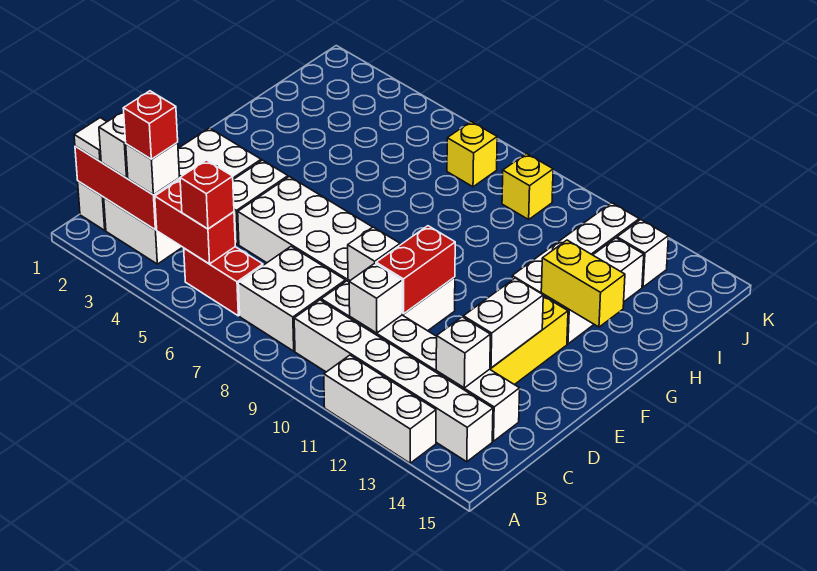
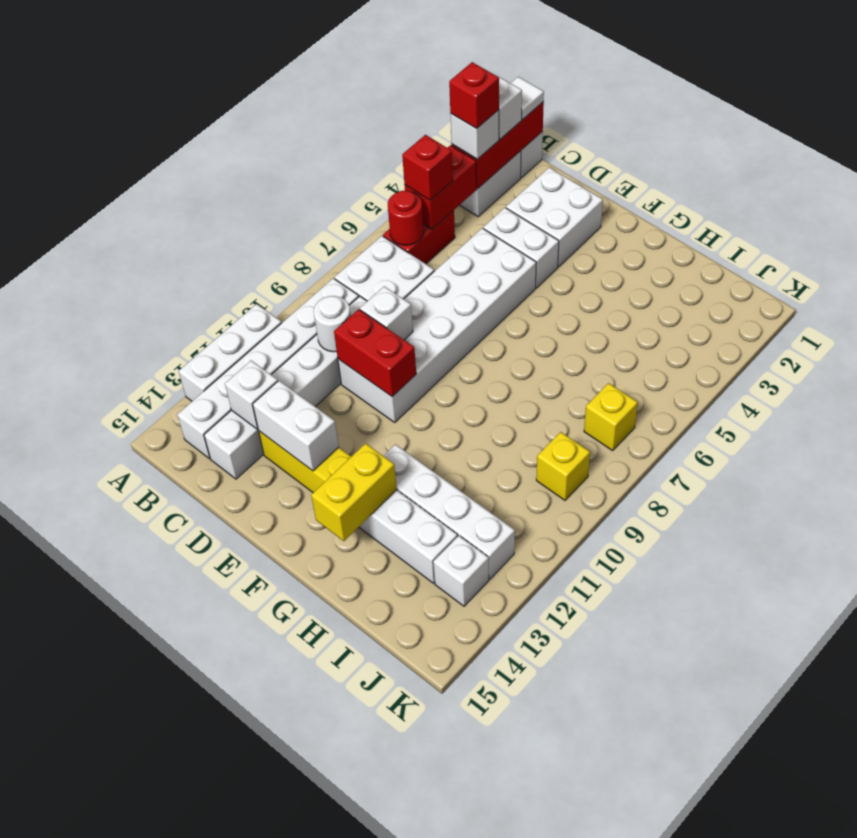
none -> red round brick B6 level 2
white brick C10 level 2 -> white round brick C10 level 2

